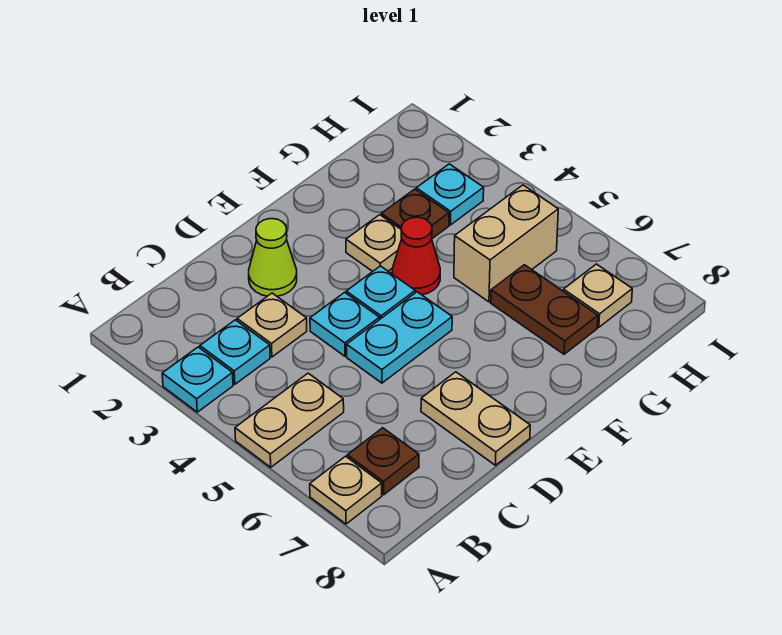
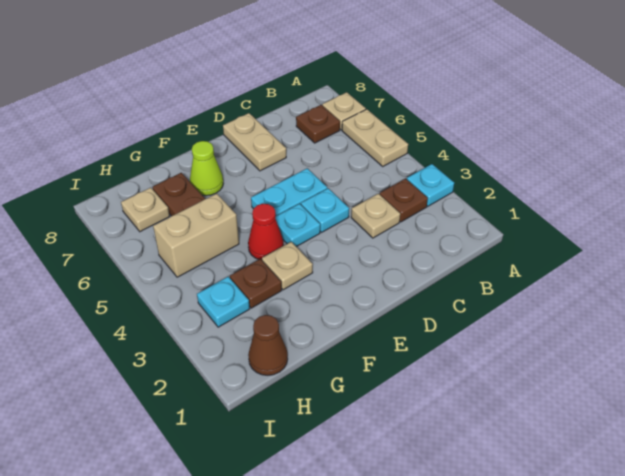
tan plate A5:B5 level 1 -> tan plate A5:A6 level 1
cyan plate B3 level 1 -> brown plate B3 level 1
lime cone D2 level 1 -> lime cone F7 level 1
none -> brown cone H1 level 1

